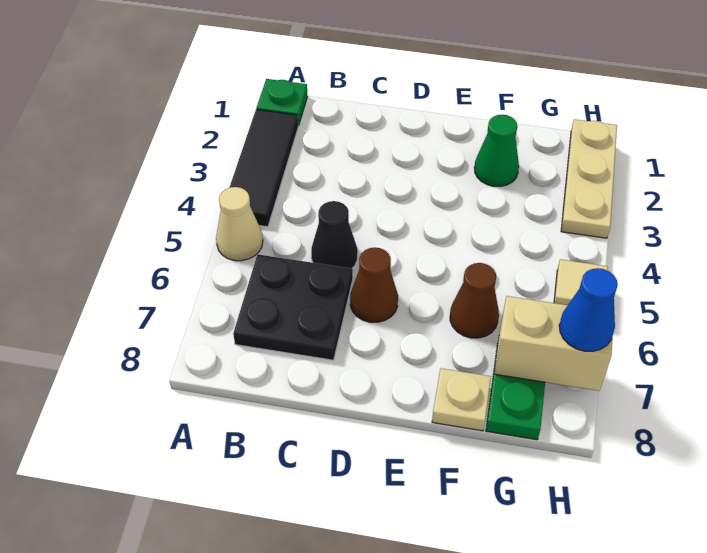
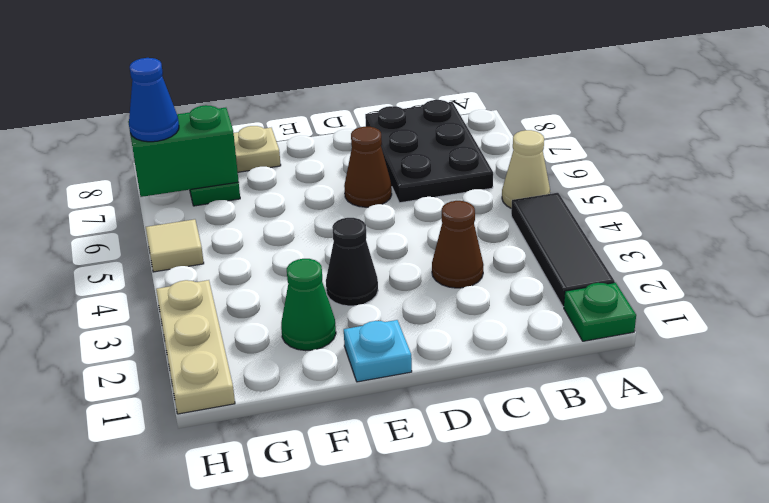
black plate B6:C7 level 1 -> black plate B6:C8 level 1
black cone C5 level 1 -> black cone E3 level 1
none -> cyan plate E1 level 1
brown cone F6 level 1 -> brown cone C3 level 1
tan brick G7:H7 level 2 -> green brick G7:H7 level 2

